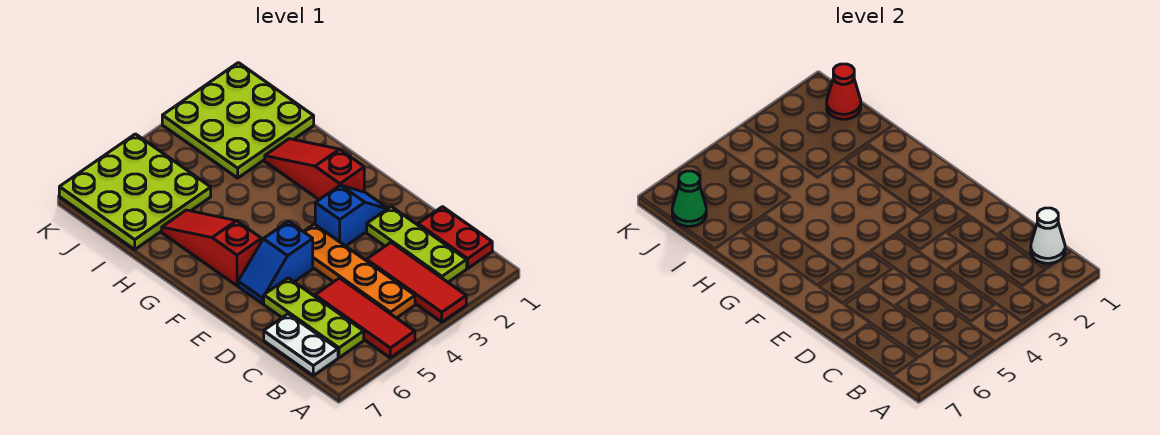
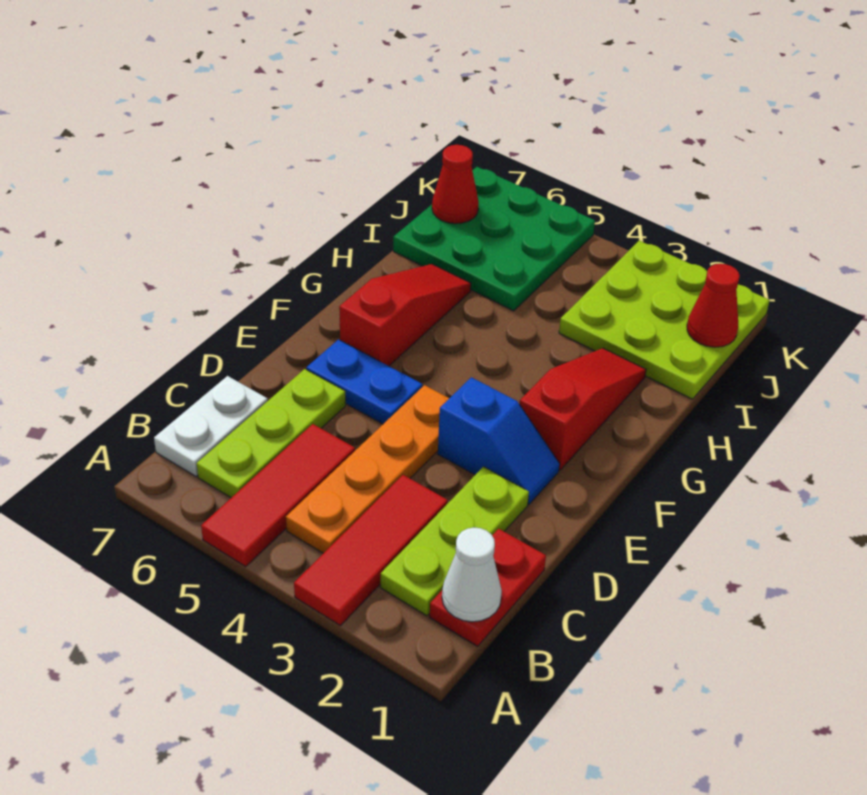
blue slope E5:E6 level 1 top 5 -> blue plate E5:E6 level 1
lime plate I5:K7 level 1 -> green plate I5:K7 level 1
green cone J7 level 2 -> red cone J7 level 2

